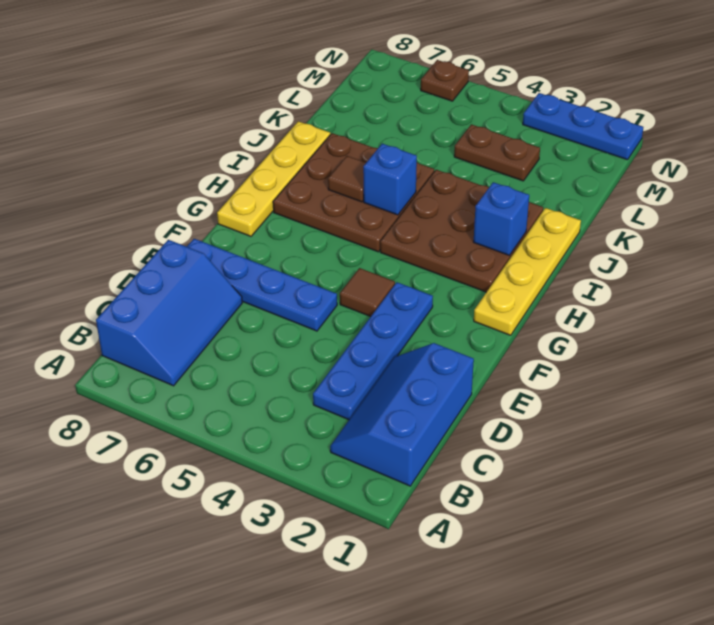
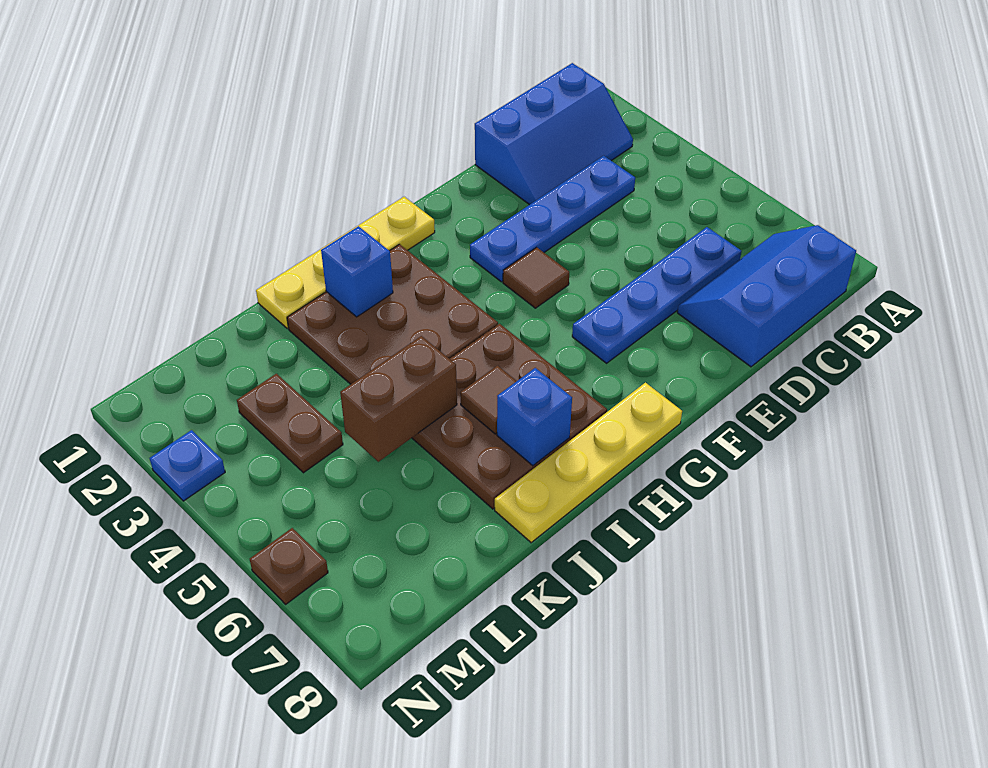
blue plate E5:E8 level 1 -> blue plate C6:F6 level 1
blue brick I5 level 2 -> blue brick I7 level 2
none -> brown brick J5:K5 level 2
blue plate N1:N3 level 1 -> blue plate N3 level 1

